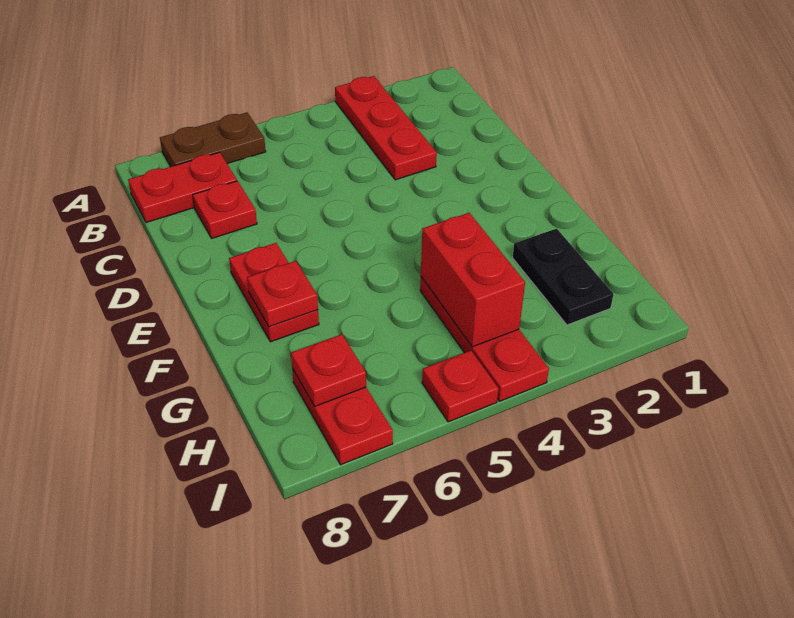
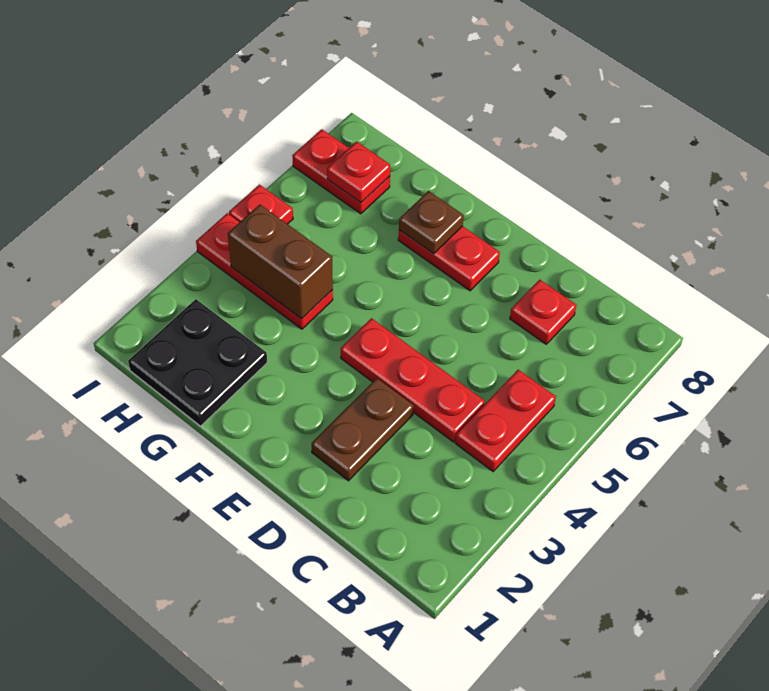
red plate A3:C3 level 1 -> red plate C4:E4 level 1
brown plate A6:A7 level 1 -> brown plate D2:D3 level 1
red plate B7:B8 level 1 -> red plate B4:B5 level 1
red plate F7 level 2 -> brown plate F7 level 2
black plate G2:H2 level 1 -> black plate G1:H2 level 1
red brick G4:H4 level 2 -> brown brick G4:H4 level 2

